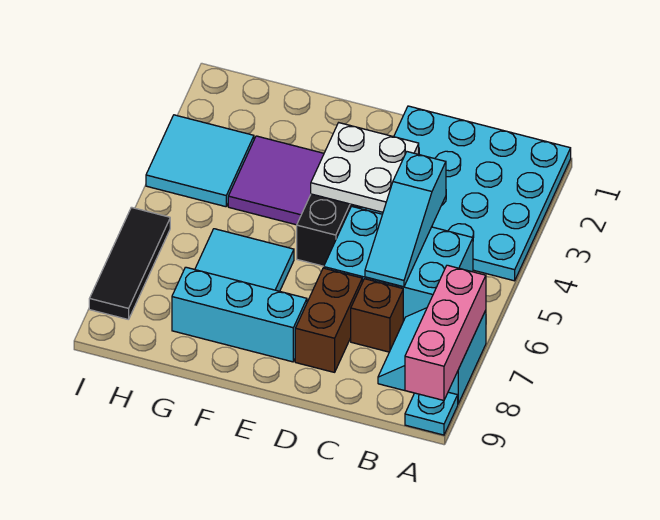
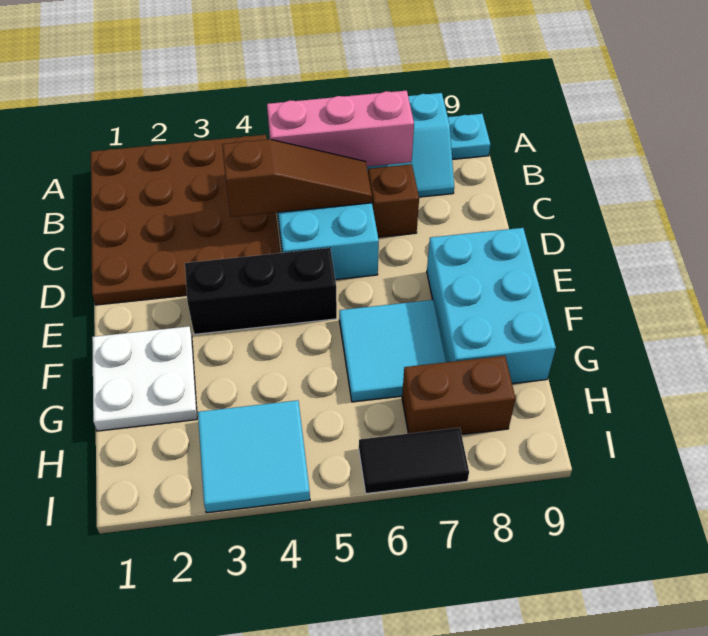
cyan plate A1:D4 level 1 -> brown plate A1:D4 level 1
pink brick A7:A9 level 2 -> pink brick B5:B7 level 2
cyan slope C4:C6 level 2 top 4 -> brown slope C4:C6 level 2 top 4
white plate D3:E4 level 2 -> white plate F1:G2 level 1
brown brick D7:D8 level 1 -> brown brick H7:H8 level 1
cyan brick E8:G8 level 1 -> cyan brick E8:G9 level 1
purple tile F3:G4 level 1 -> none
black tile I6:I8 level 1 -> black tile I6:I7 level 1

